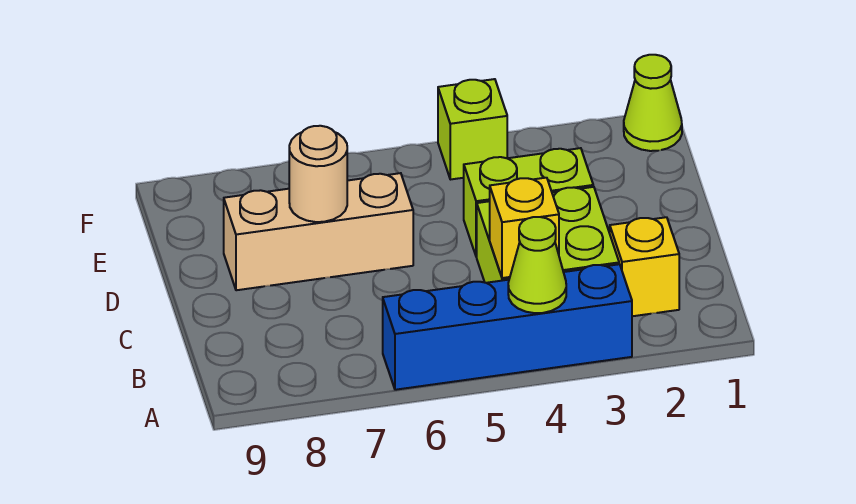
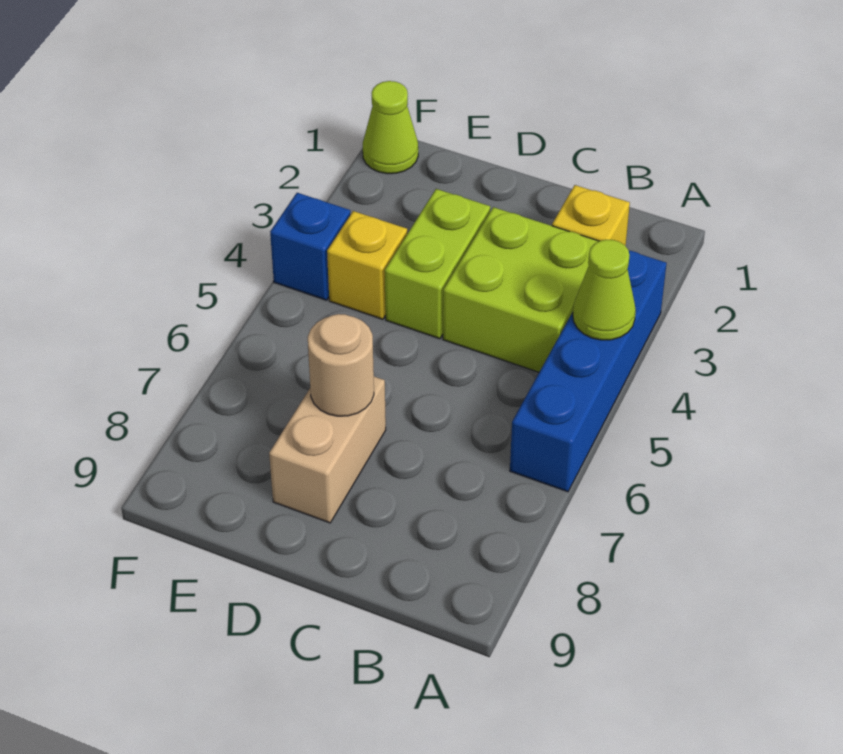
yellow brick B4 level 2 -> yellow brick E4 level 1
tan brick D6:D8 level 1 -> tan brick D7:D8 level 1
lime brick F4 level 1 -> blue brick F4 level 1

